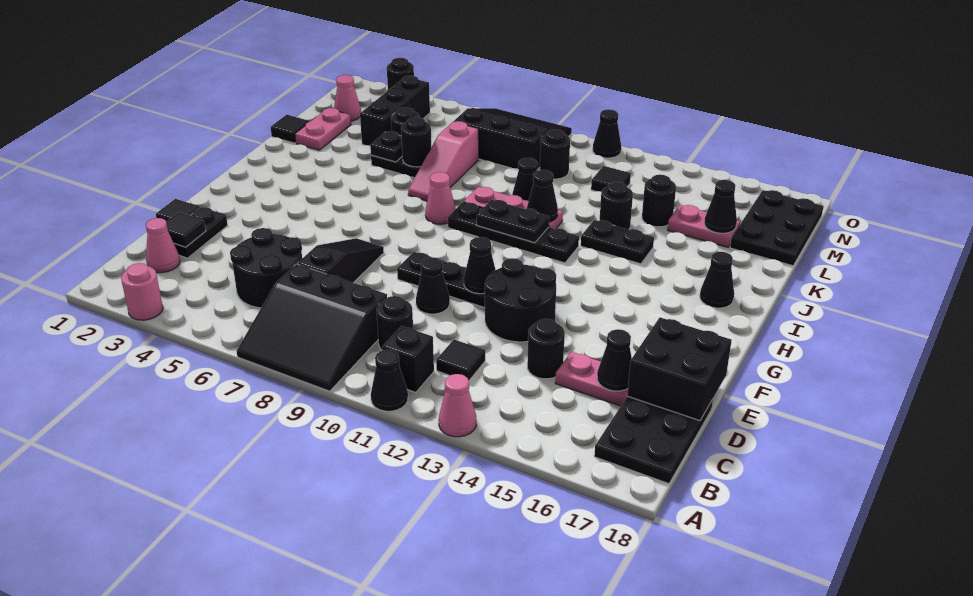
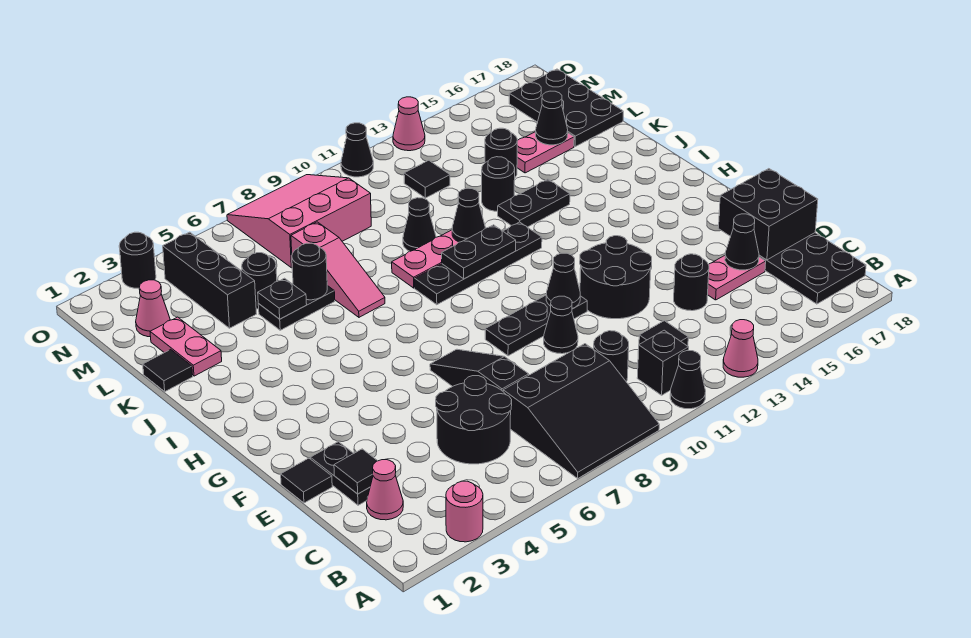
pink cone I8 level 1 -> pink cone O13 level 1
black cone I17 level 1 -> none
black slope M7:O9 level 1 top M -> pink slope M7:O9 level 1 top M
black round brick M10 level 1 -> none

